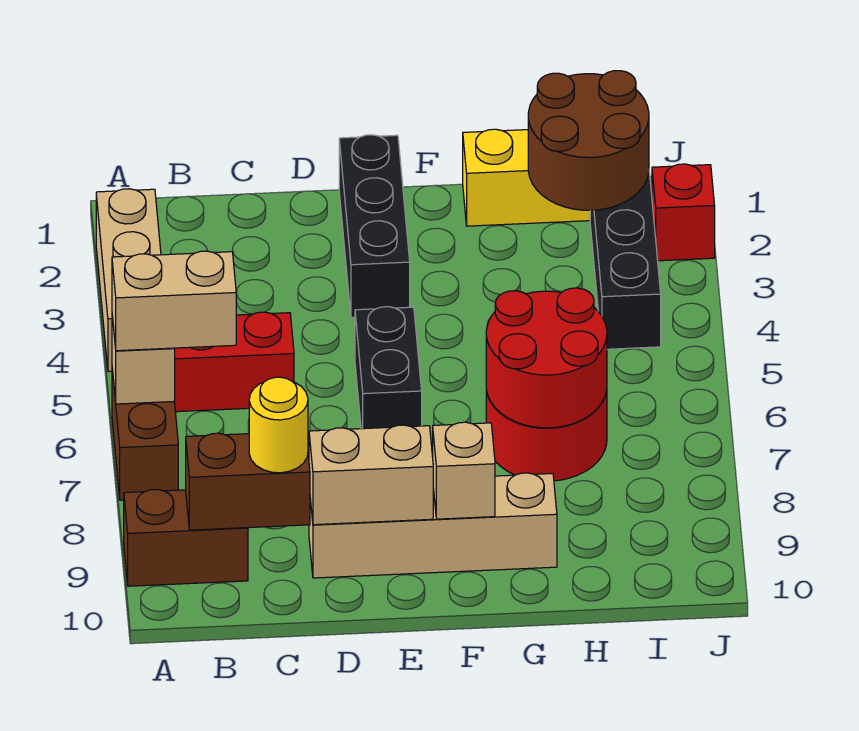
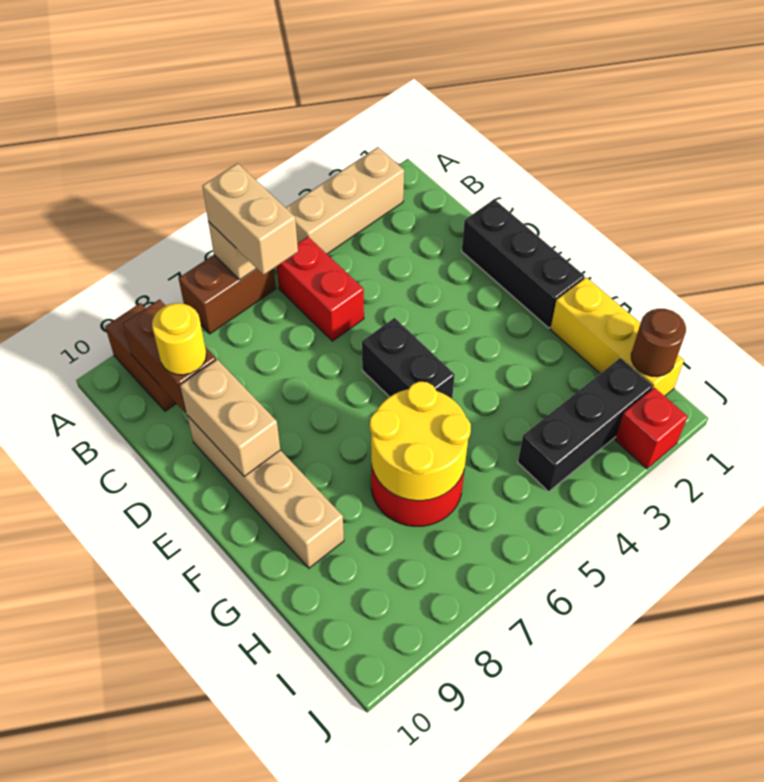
black brick E1:E3 level 1 -> black brick D1:F1 level 1
black brick E5:E6 level 1 -> black brick E5:F5 level 1
tan brick F9 level 2 -> none
red round brick G6:H7 level 2 -> yellow round brick G6:H7 level 2
brown round brick H1:I2 level 2 -> brown round brick I1 level 2

